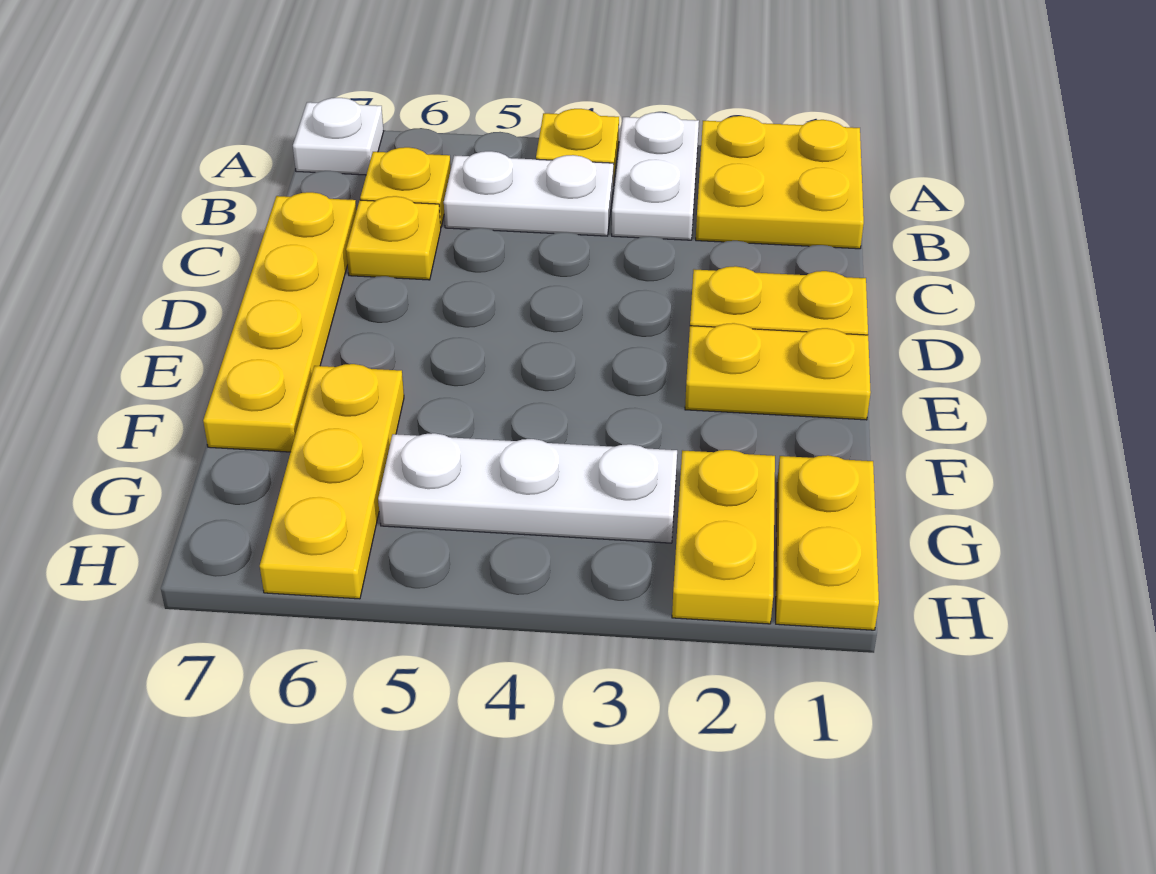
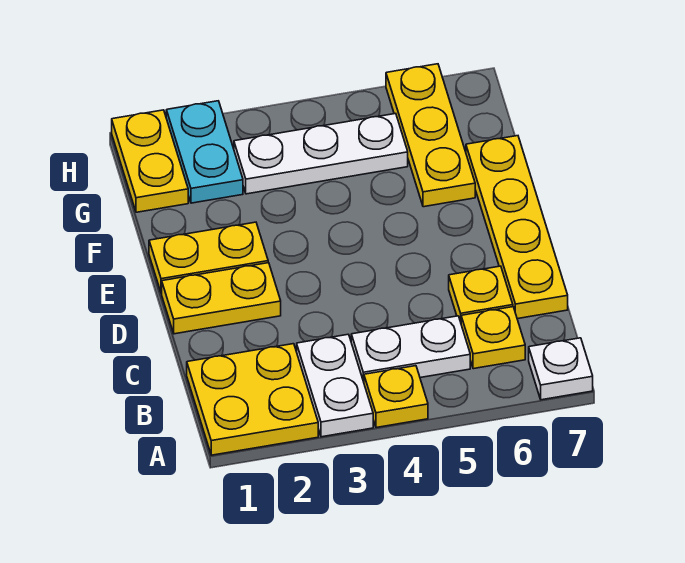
yellow plate G2:H2 level 1 -> cyan plate G2:H2 level 1

